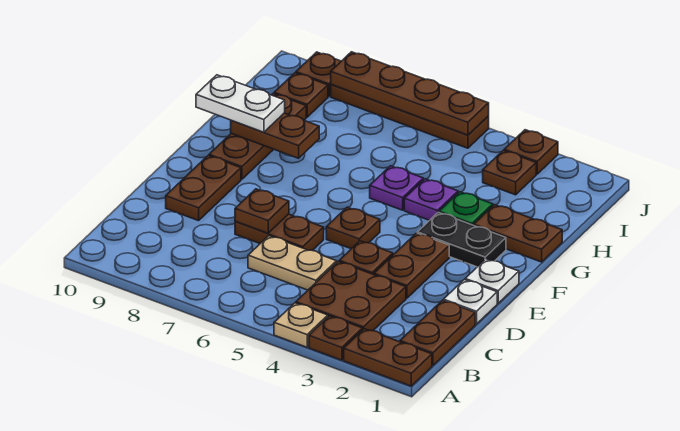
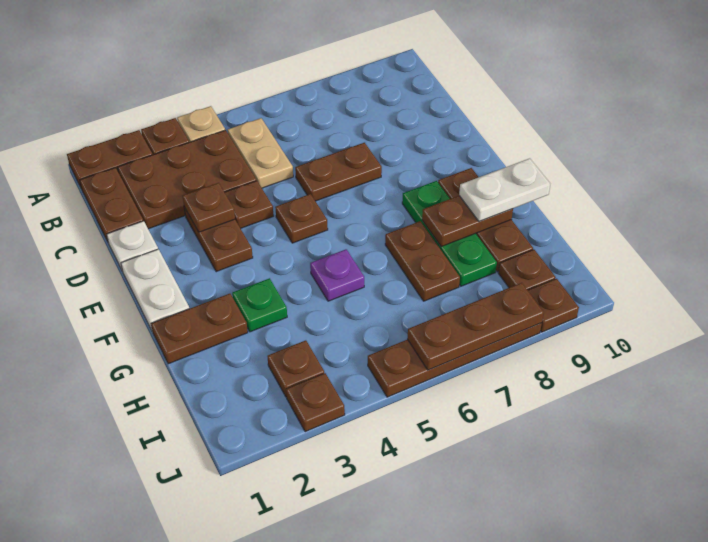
brown plate B3:C4 level 1 -> brown plate B2:C4 level 1
tan plate C5:C6 level 1 -> tan plate B5:C5 level 1
brown plate D7 level 2 -> brown plate D3 level 2
brown plate D9:E9 level 1 -> brown plate G7:H7 level 1
white plate E1 level 1 -> white plate E1:F1 level 1
black plate F2:F3 level 1 -> none
none -> green plate F8:H8 level 1
purple plate G4 level 1 -> none
brown plate J5:J8 level 2 -> brown plate J6:J8 level 2

